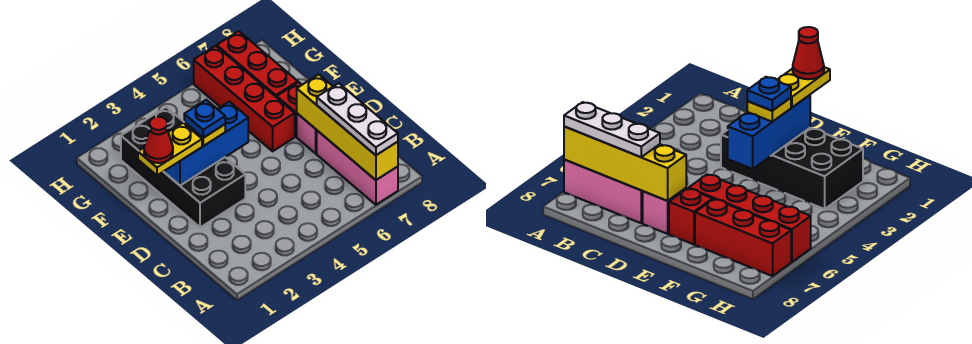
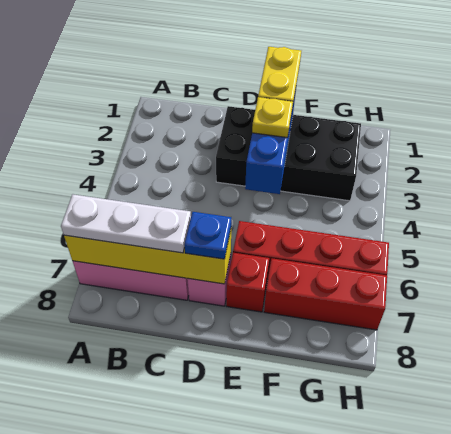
red cone E1 level 4 -> none
blue plate E3 level 4 -> blue plate D7 level 3

